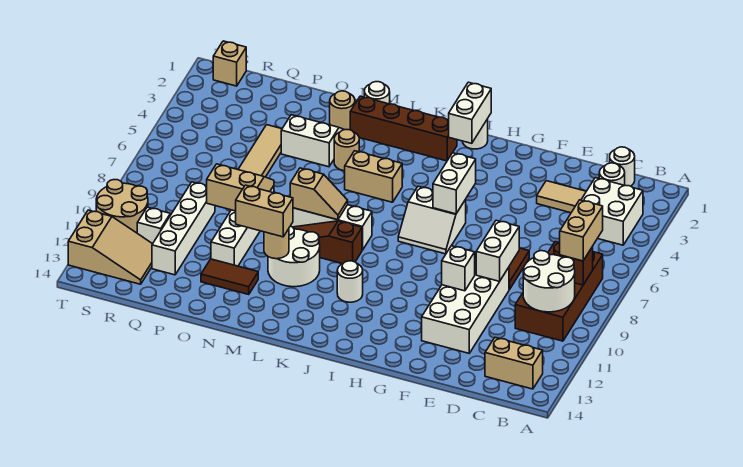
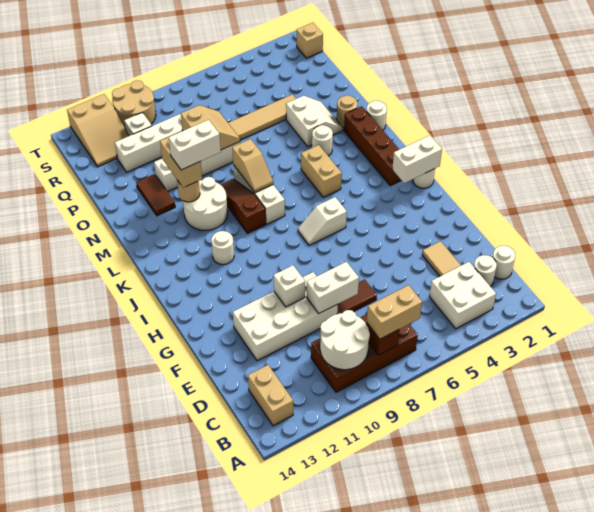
white brick H5:H6 level 2 -> white brick M10:M11 level 4
white slope H6:I7 level 1 top 6 -> white slope I6:I7 level 1 top 6
tan round brick M4 level 1 -> white round brick M4 level 1

